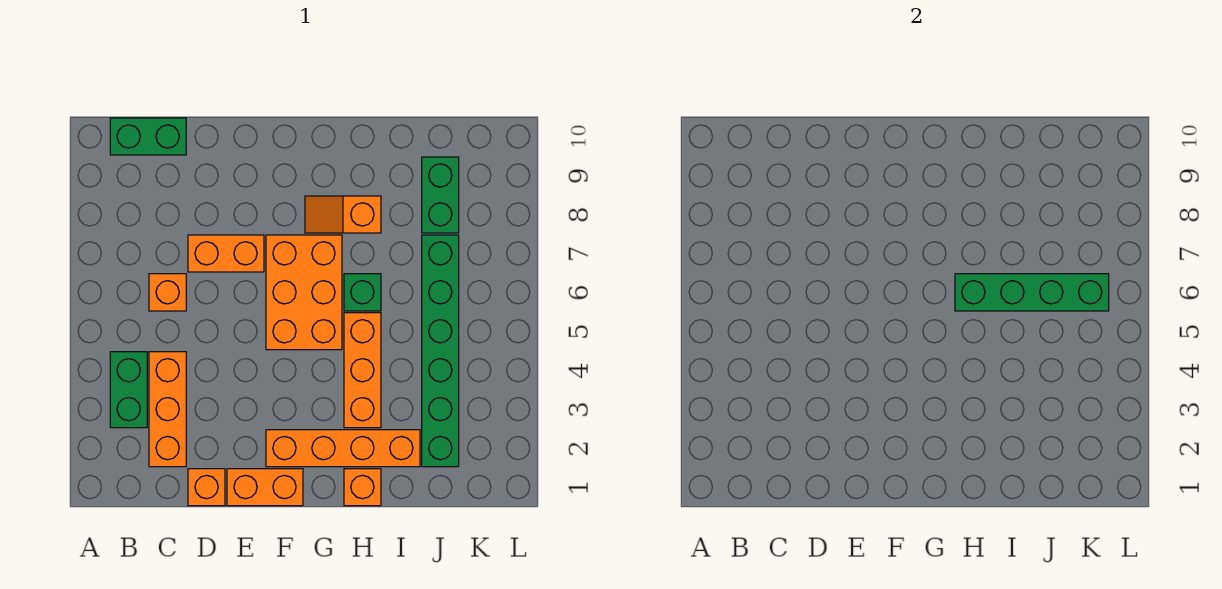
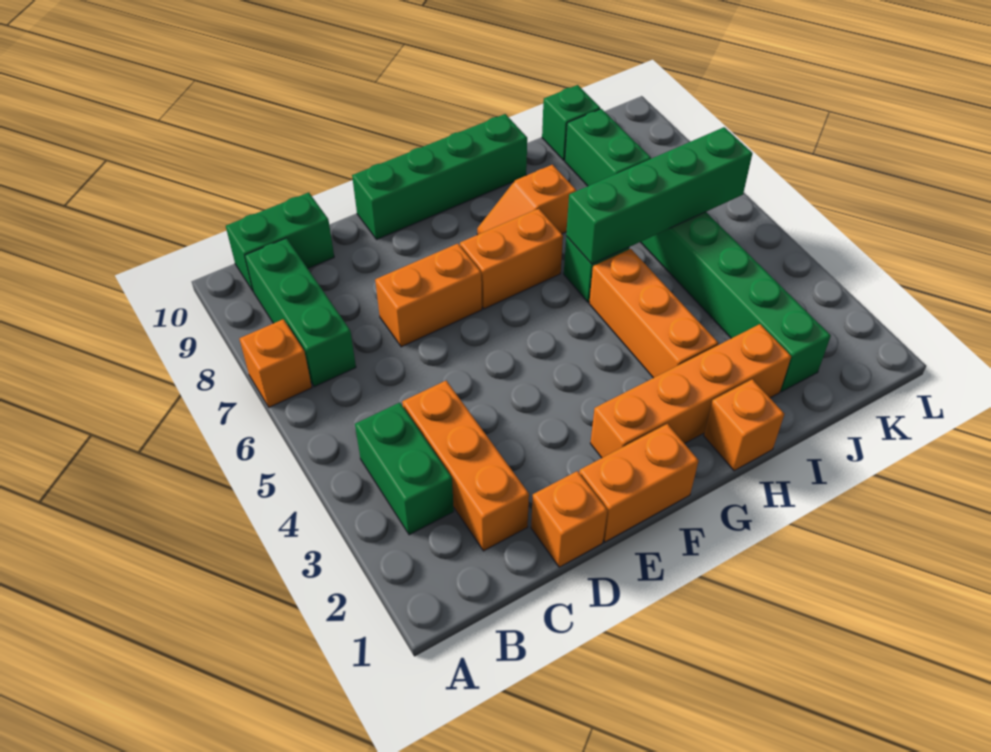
none -> green brick B7:B9 level 1
orange brick C6 level 1 -> orange brick A7 level 1
none -> green brick E10:H10 level 1
orange brick F5:G7 level 1 -> orange brick F7:G7 level 1
none -> green brick J10 level 1

